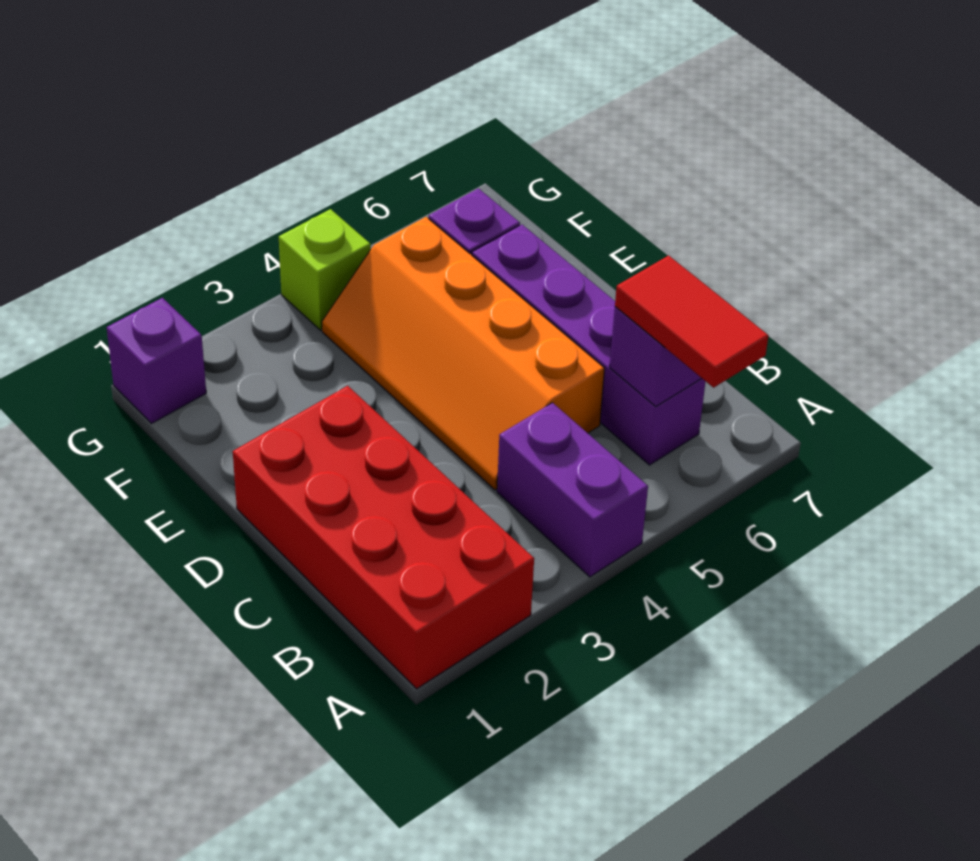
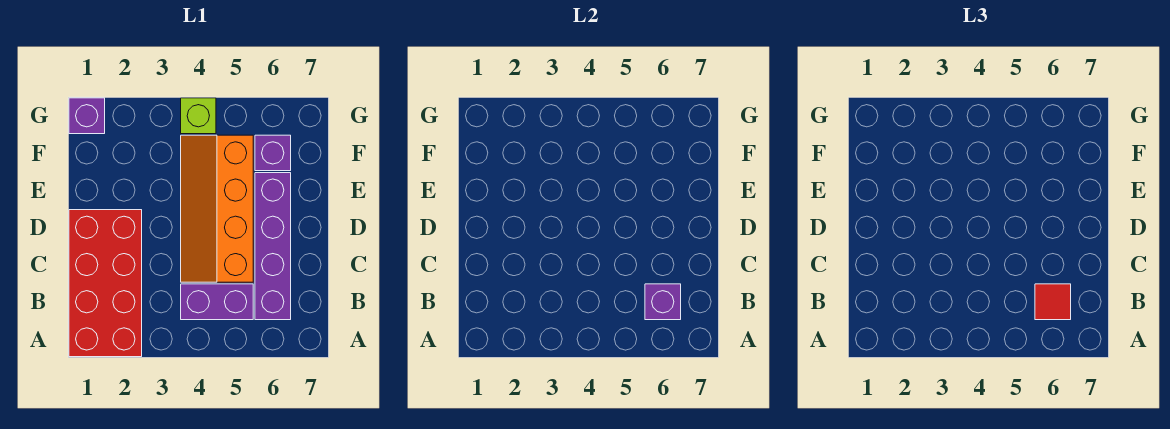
purple brick A4:B4 level 1 -> purple brick B4:B5 level 1
red tile A6:B6 level 3 -> red tile B6 level 3

